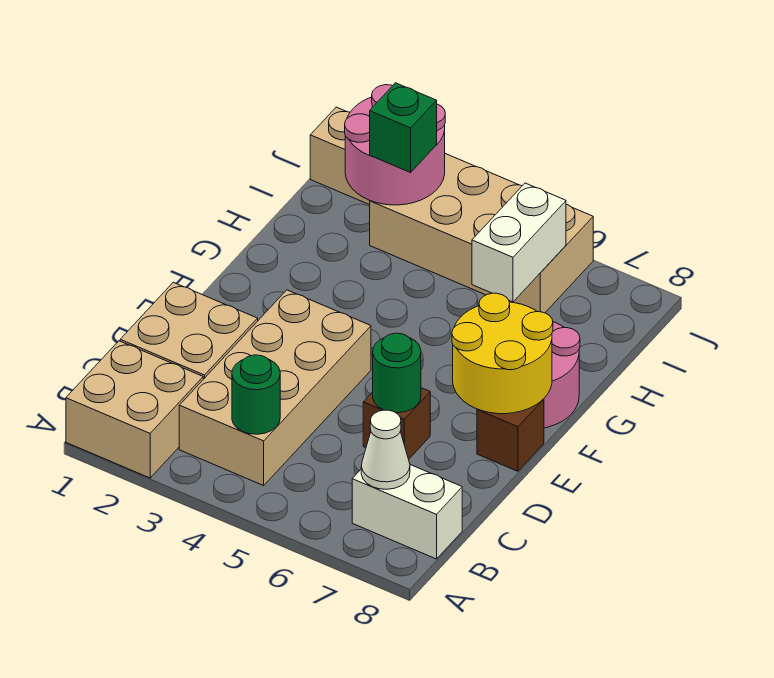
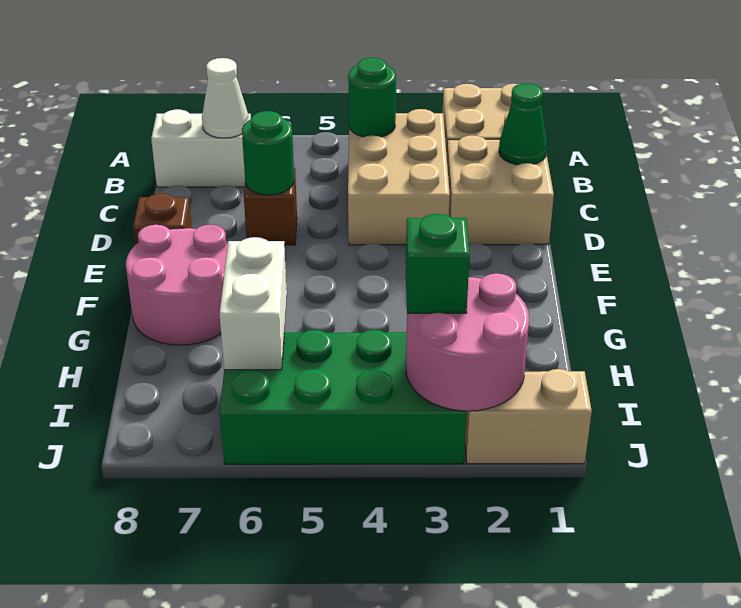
tan brick B3:E4 level 1 -> tan brick B3:D4 level 1
none -> green cone C1 level 2
yellow round brick E7:F8 level 2 -> none
tan brick I3:J6 level 1 -> green brick I3:J6 level 1

